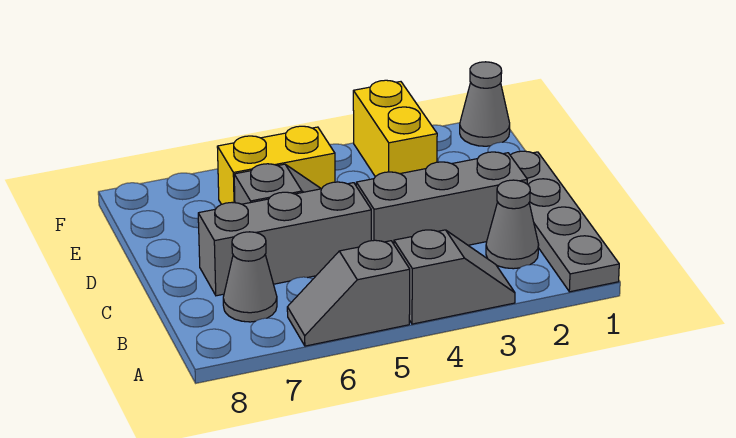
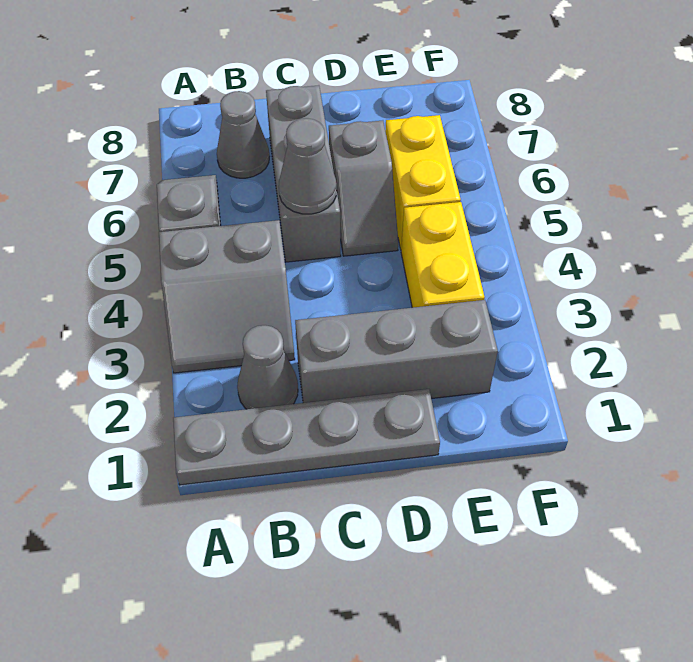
grey slope A3:A4 level 1 top 4 -> grey slope A3:B4 level 1 top 4
grey brick C2:C4 level 1 -> grey brick C2:E2 level 1
yellow brick E3:F3 level 1 -> yellow brick E3:E4 level 1
grey cone F1 level 1 -> grey cone C5 level 2

